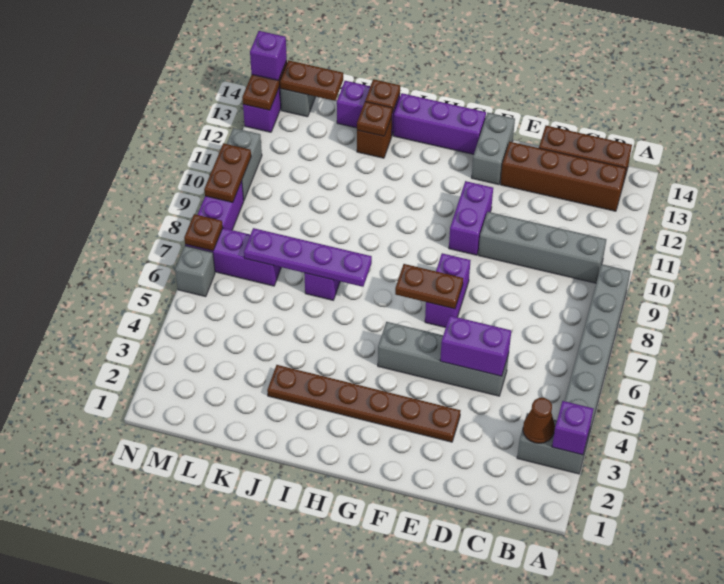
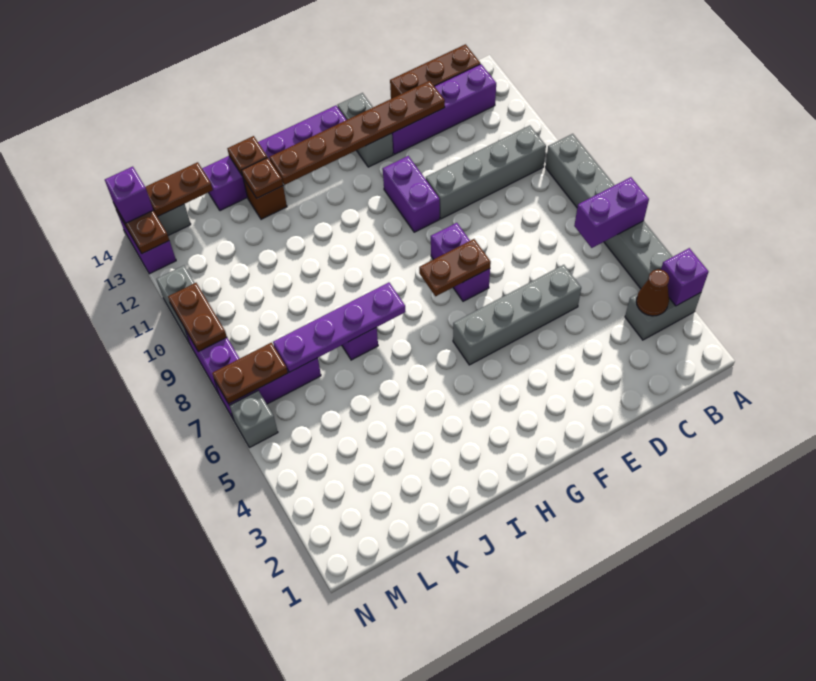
brown brick B13:E13 level 1 -> purple brick B13:E13 level 1
purple brick D5:E5 level 2 -> purple brick A6:B6 level 2
brown plate E3:J3 level 1 -> brown plate D13:I13 level 2
brown plate N7 level 2 -> brown plate M7:N7 level 2

